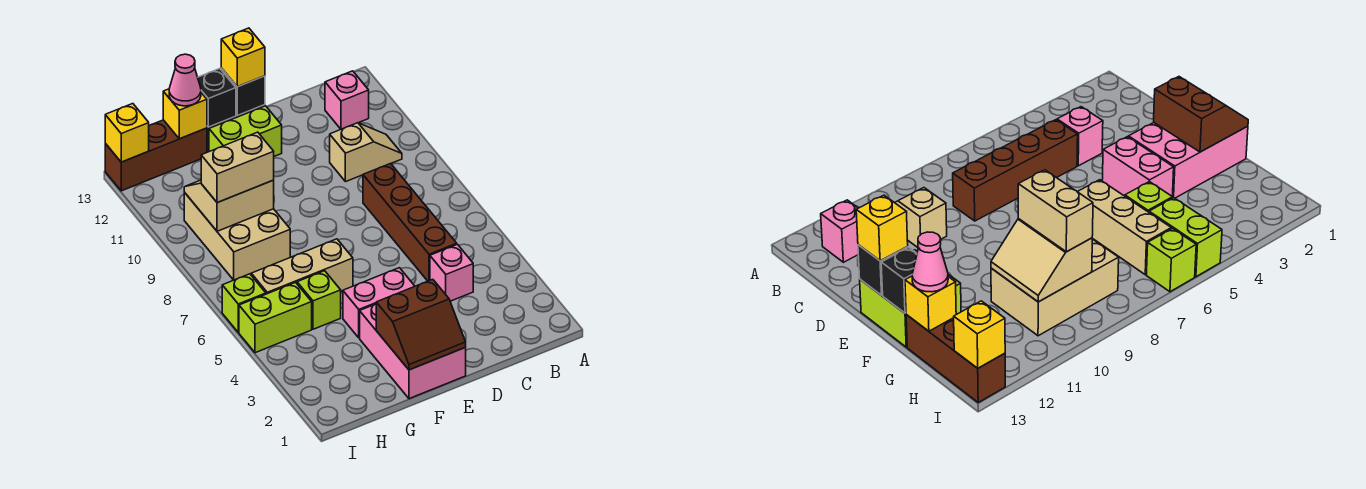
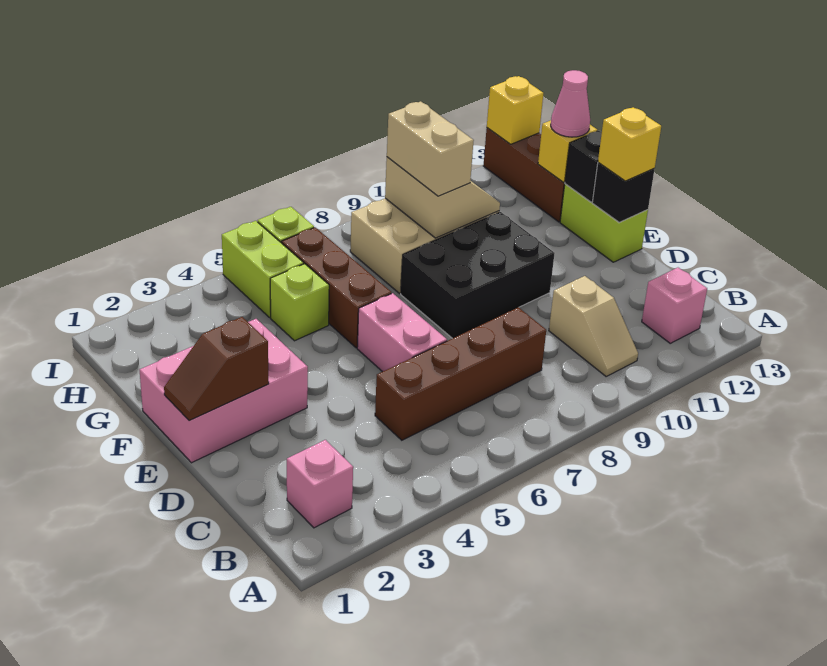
pink brick C4 level 1 -> pink brick B2 level 1
brown slope E1:F2 level 2 top 2 -> brown slope E1:E2 level 2 top 2
pink brick E4:F4 level 1 -> pink brick D6:E6 level 1
none -> black brick E8:F10 level 1
lime brick E12:F12 level 1 -> none
tan brick F6:H6 level 1 -> brown brick F6:H6 level 1

